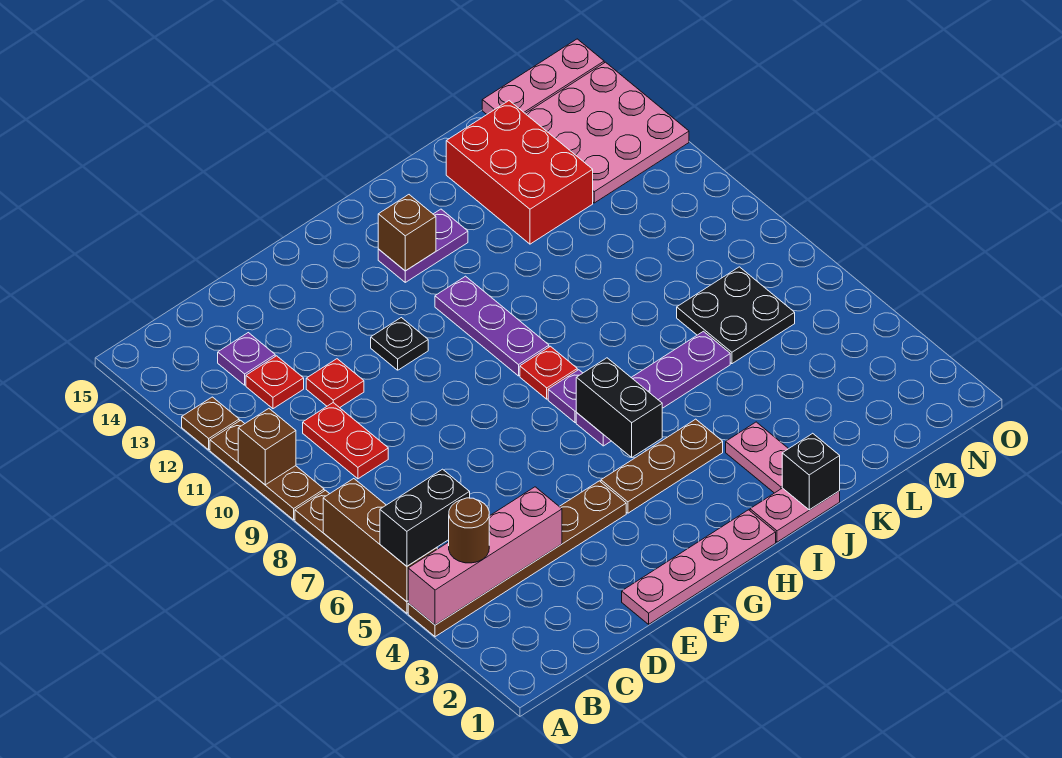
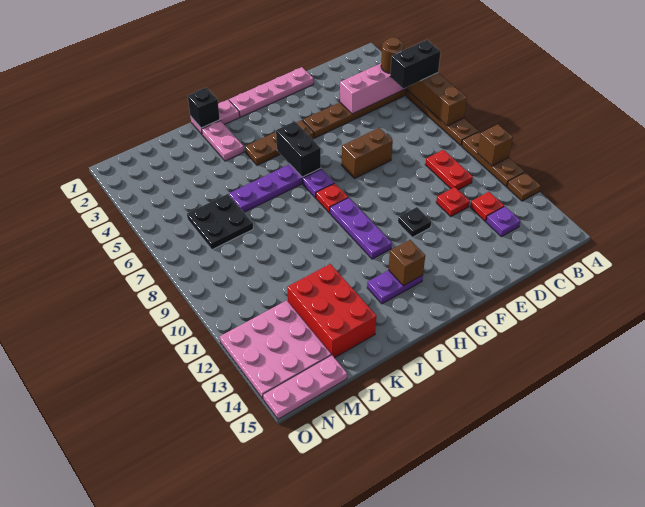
none -> brown brick E7:F7 level 1

